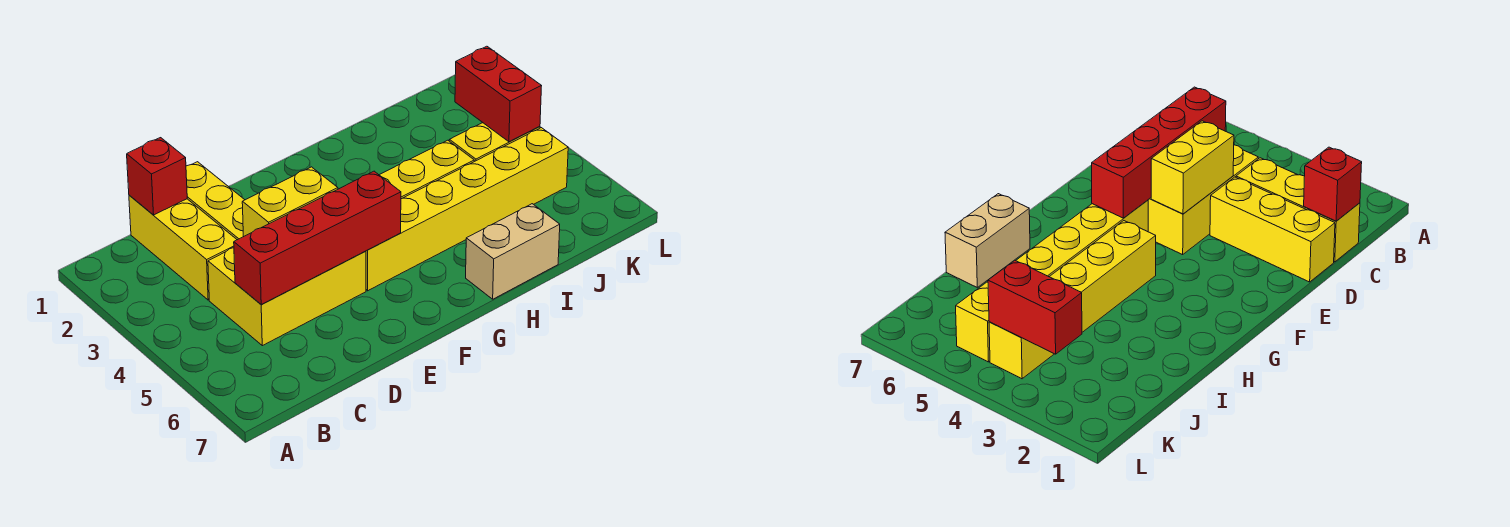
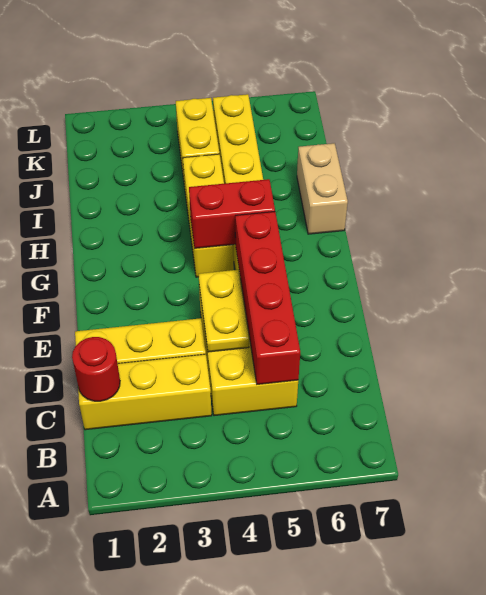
red brick C1 level 2 -> red round brick C1 level 2
yellow brick D4:E4 level 2 -> yellow plate D4:E4 level 2
red brick K3:K4 level 2 -> red brick G4:G5 level 2

